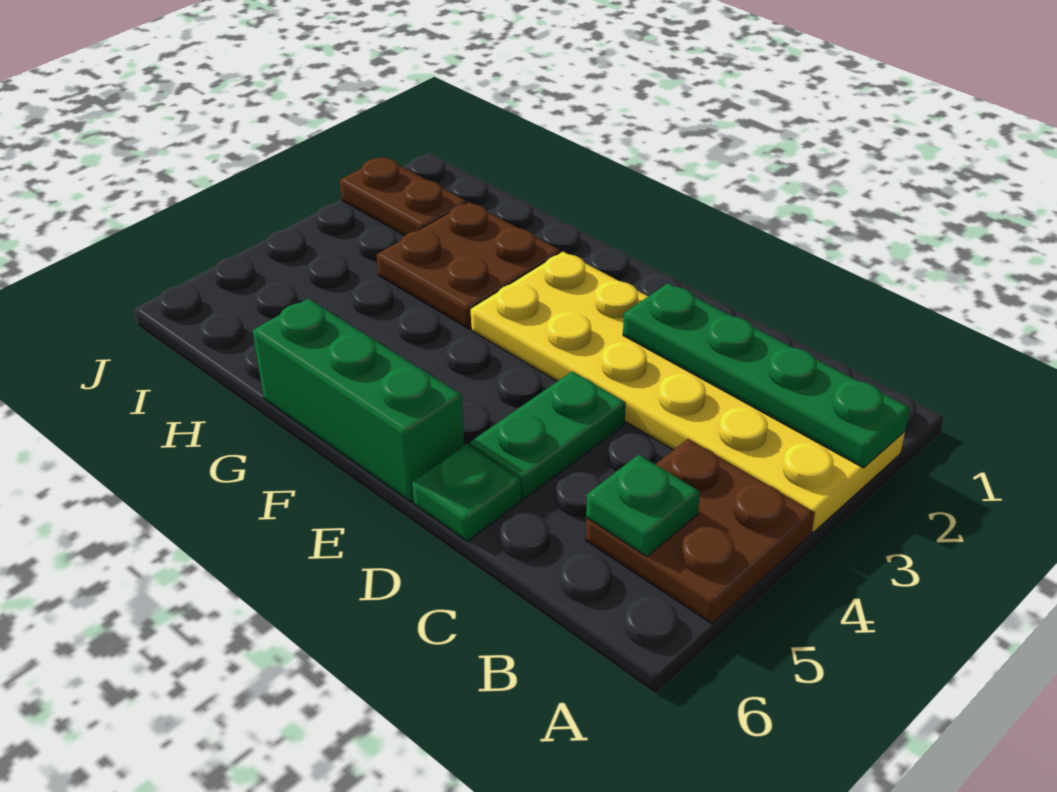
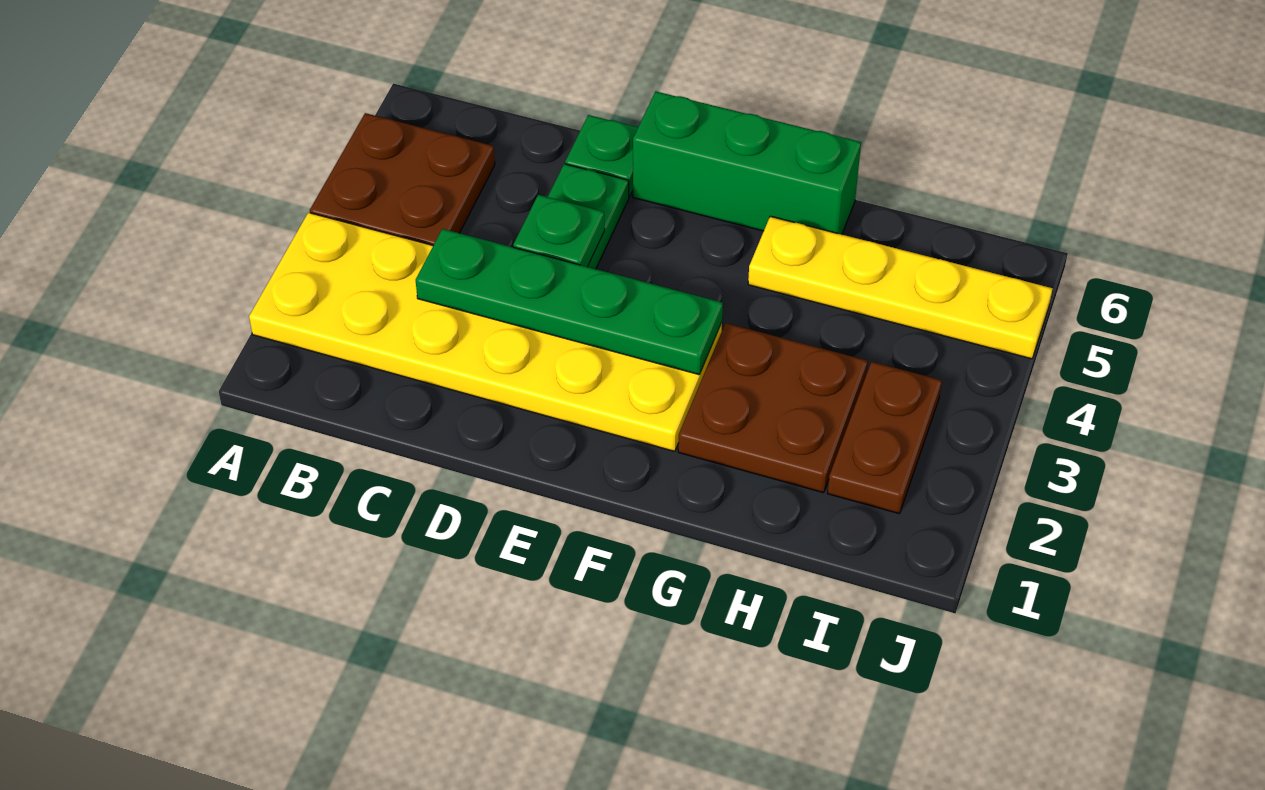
green plate A2:D2 level 2 -> green plate C3:F3 level 2
green plate B5 level 2 -> green plate D4 level 2
none -> yellow plate G5:J5 level 1
brown plate I2:J2 level 1 -> brown plate I2:I3 level 1

